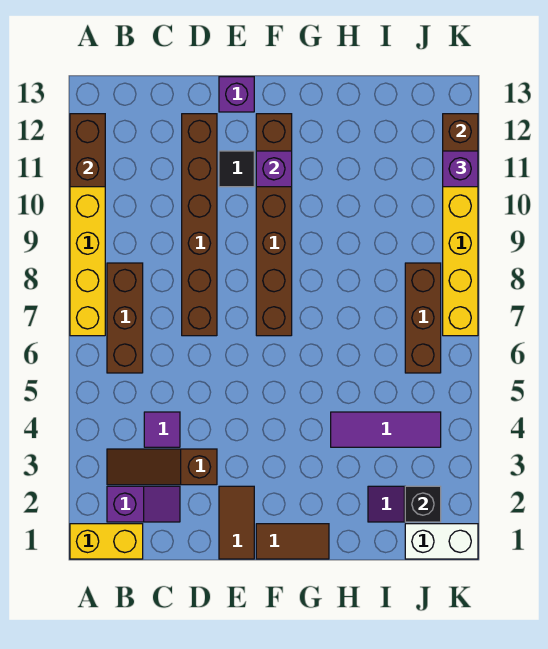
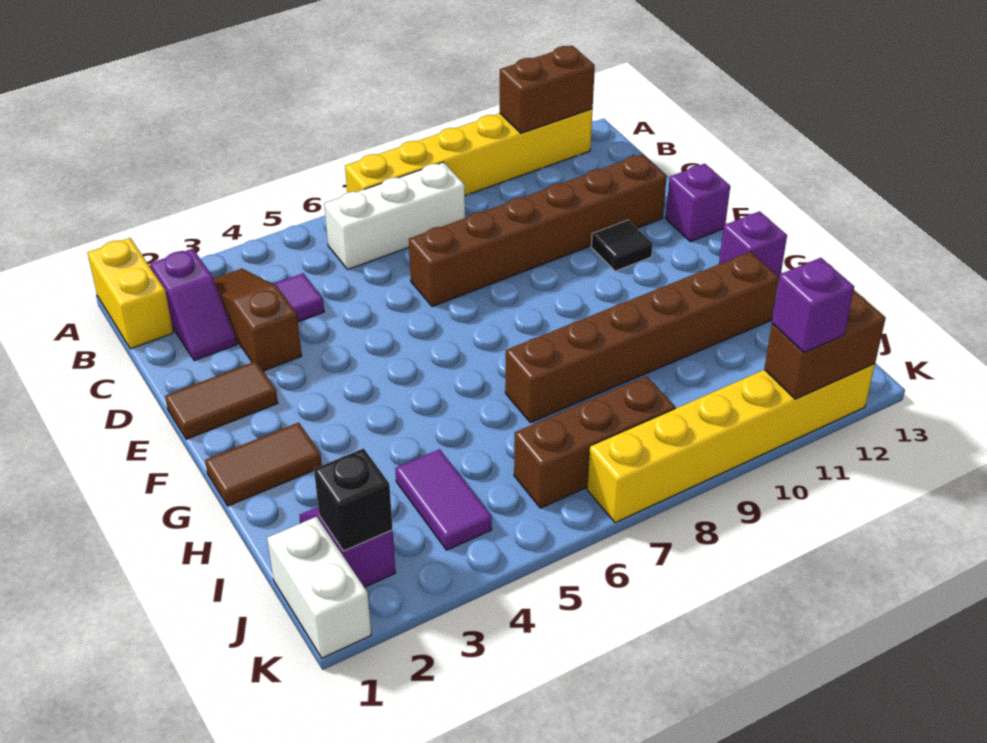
brown brick B6:B8 level 1 -> white brick B6:B8 level 1
brown tile F1:G1 level 1 -> brown tile G1:G2 level 1
brown brick F7:F12 level 1 -> brown brick H7:H12 level 1
purple brick F11 level 2 -> purple brick G13 level 1
purple tile H4:J4 level 1 -> purple tile I4:J4 level 1

